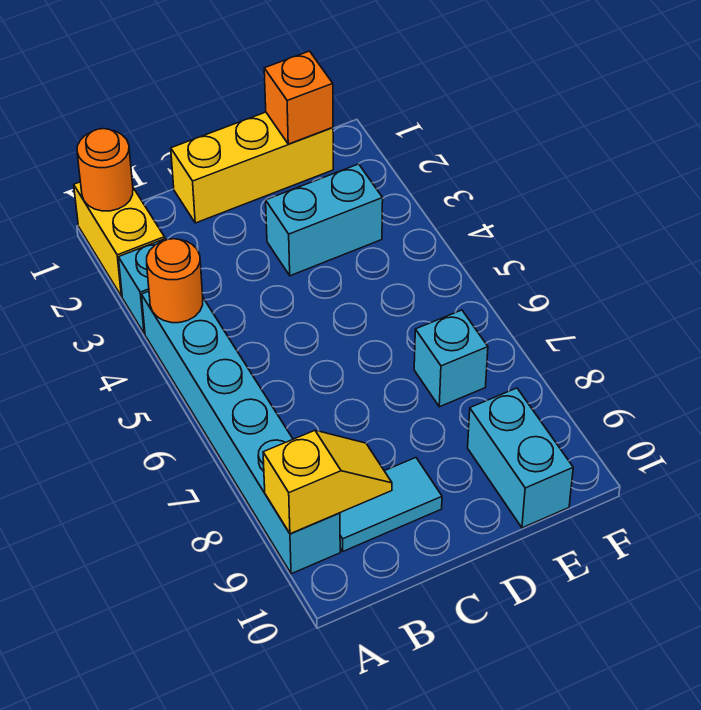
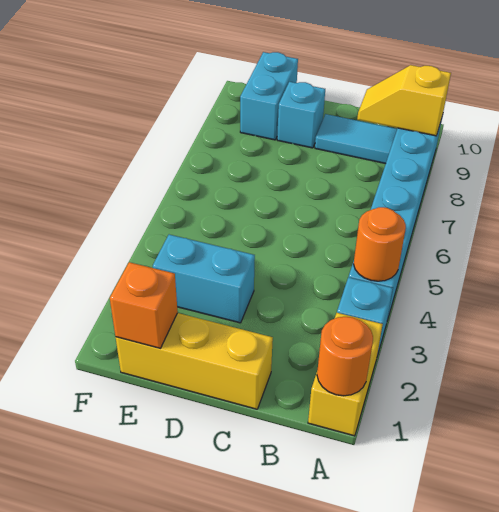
cyan brick E7 level 1 -> cyan brick D9 level 1

